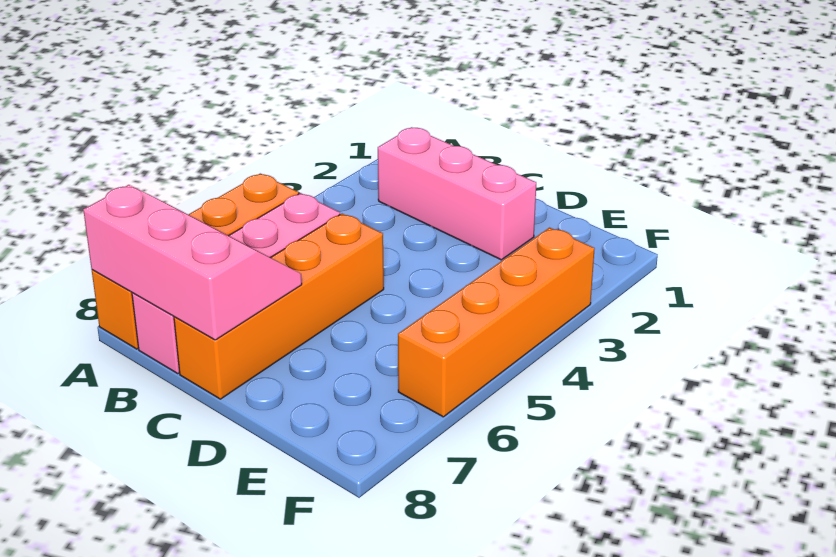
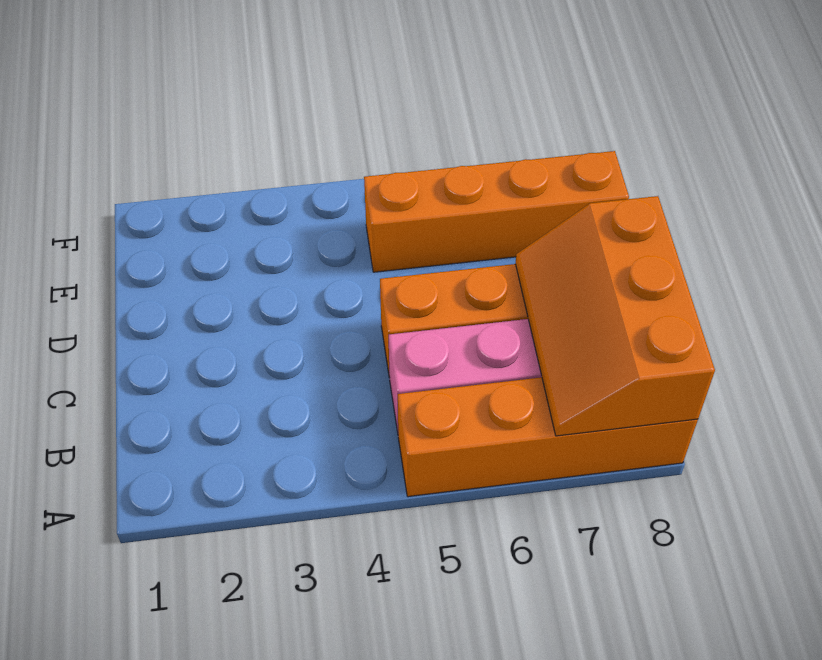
pink slope A7:C8 level 2 top 8 -> orange slope A7:C8 level 2 top 8
pink brick B2:D2 level 1 -> none
orange brick F3:F6 level 1 -> orange brick E5:E8 level 1

